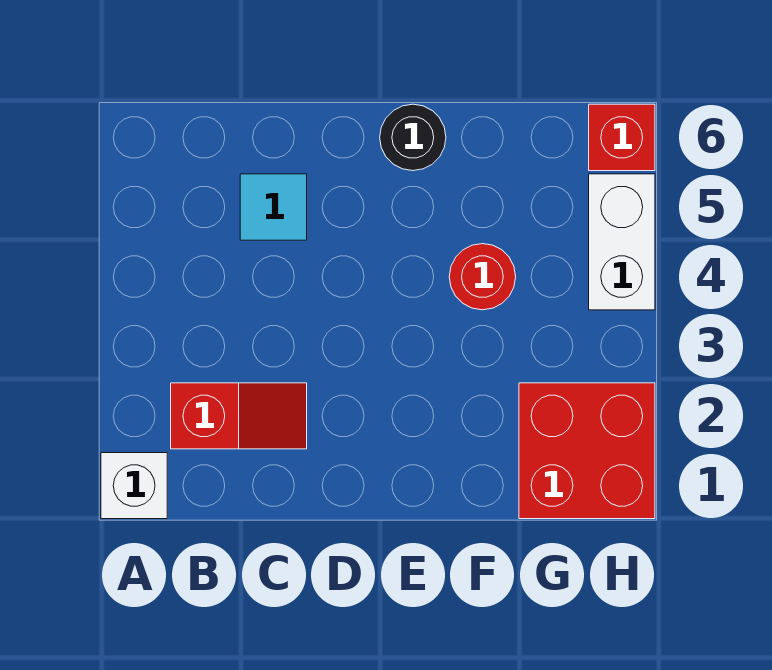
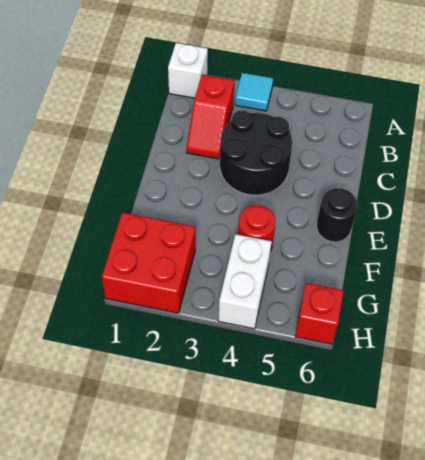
none -> black round brick C3:D4 level 1
cyan tile C5 level 1 -> cyan tile A3 level 1
white brick H4:H5 level 1 -> white brick G4:H4 level 1

